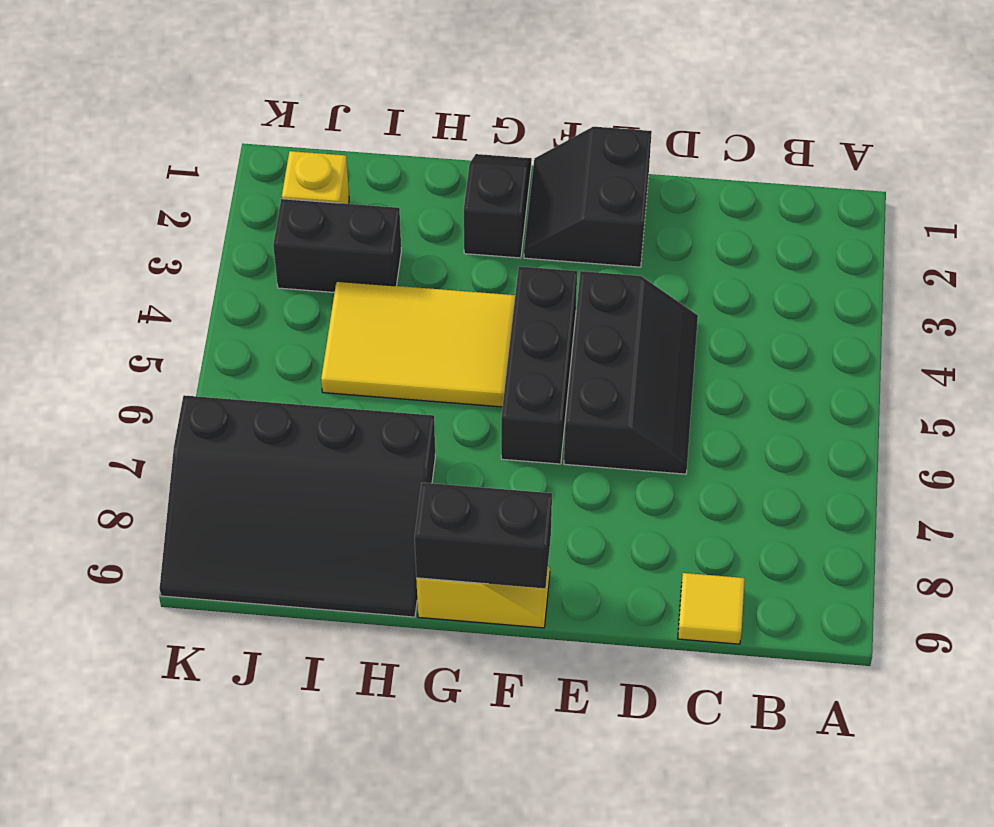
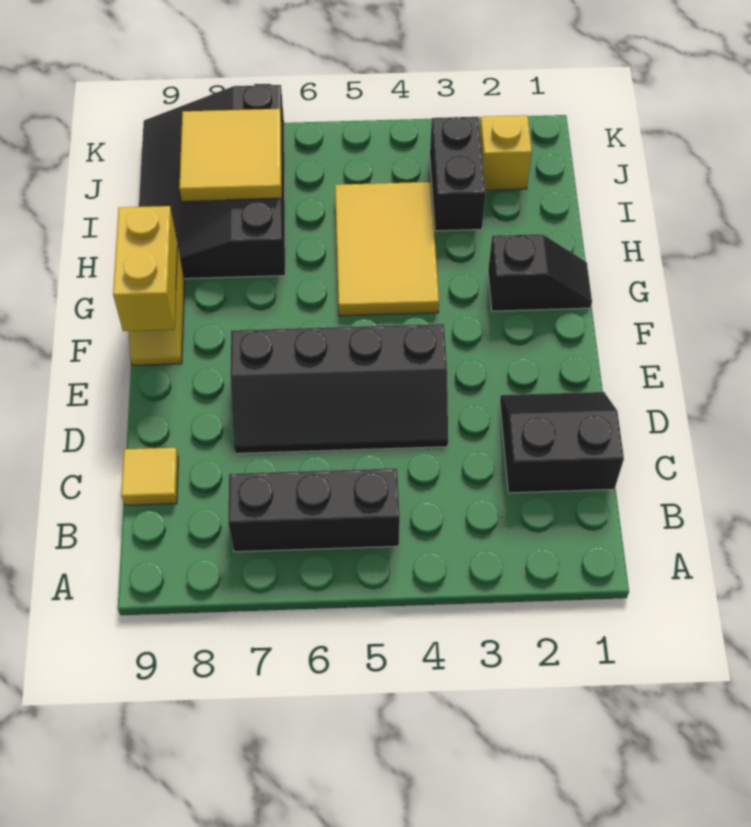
black slope D4:E6 level 1 top E -> black slope D4:E7 level 1 top E
black slope E1:F2 level 1 top E -> black slope C1:D2 level 1 top C
black brick F4:F6 level 1 -> black brick B5:B7 level 1
black brick F9:G9 level 2 -> yellow brick F9:G9 level 2
none -> yellow tile I7:J8 level 2

